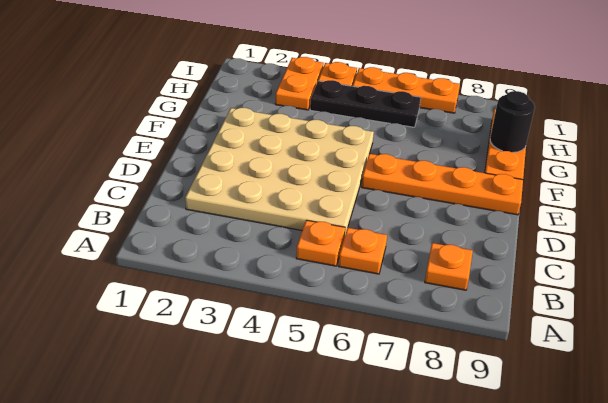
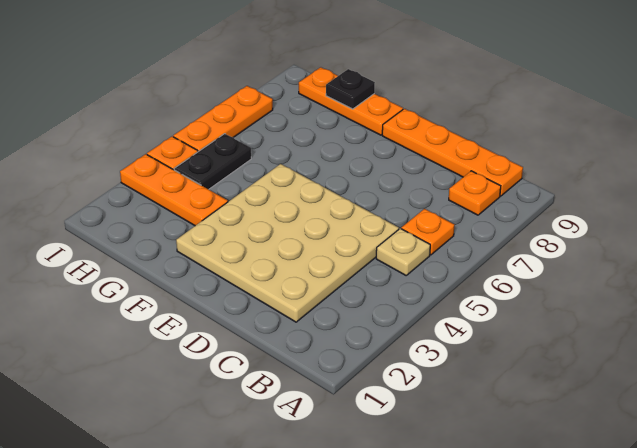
orange plate B5 level 1 -> tan plate B5 level 1
orange plate E6:E9 level 1 -> orange plate B9:E9 level 1
black round brick G9 level 2 -> black plate G9 level 2
orange plate H3:I3 level 1 -> orange plate G3:I3 level 1
black plate H4:H6 level 1 -> black plate H4:H5 level 1

